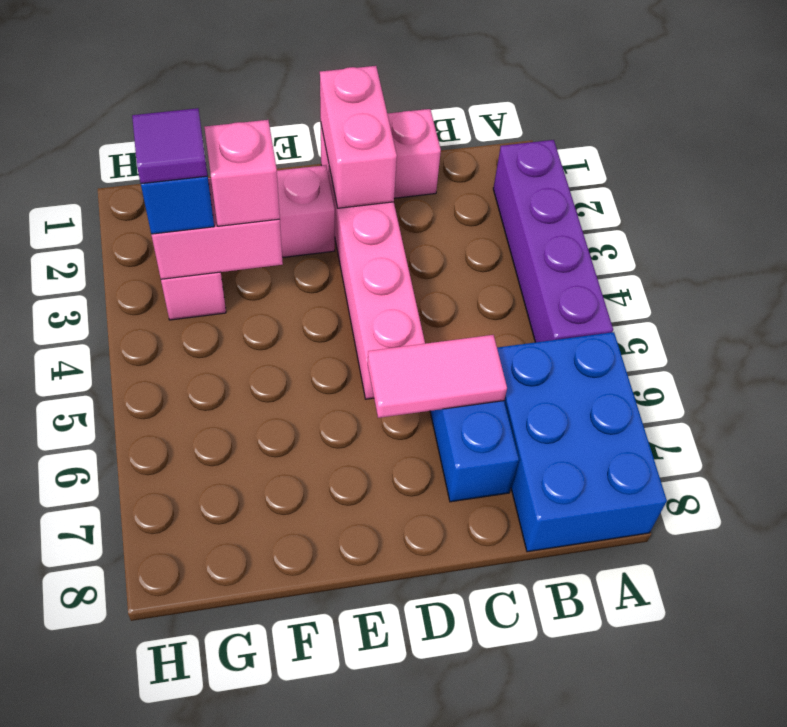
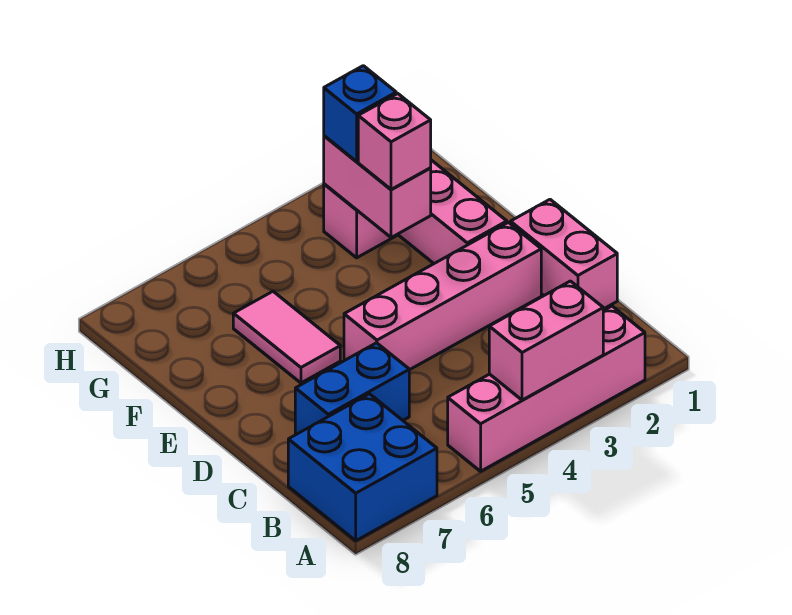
purple brick A2:A5 level 1 -> pink brick A2:A5 level 1
blue brick A6:B8 level 1 -> blue brick A7:B8 level 1
pink tile C6:D6 level 2 -> pink tile E6:F6 level 1
pink brick D1:D2 level 2 -> pink brick A3:A4 level 2
purple tile G3 level 4 -> none

